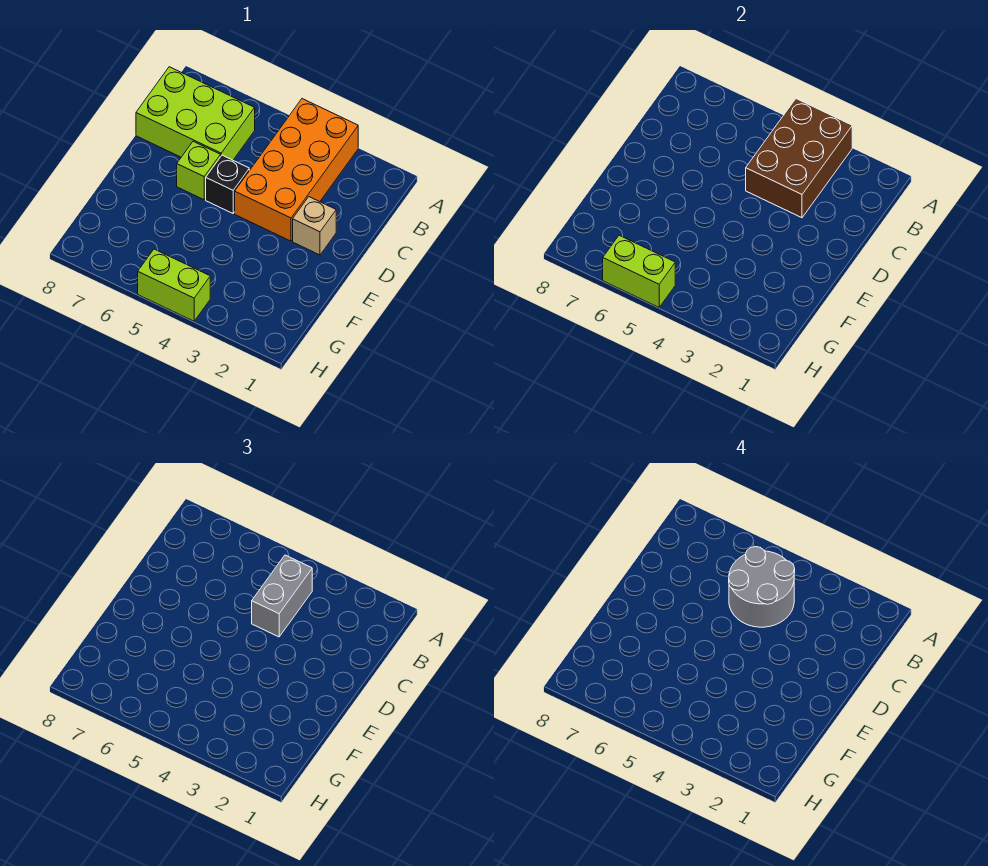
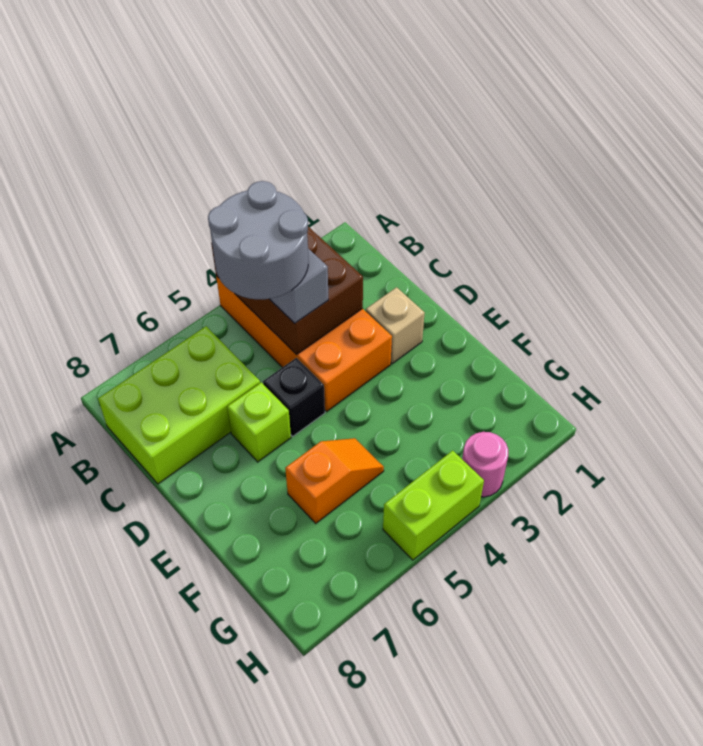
none -> orange slope F5:F6 level 1 top 6
none -> pink round brick H3 level 1
lime brick H5:H6 level 2 -> none

